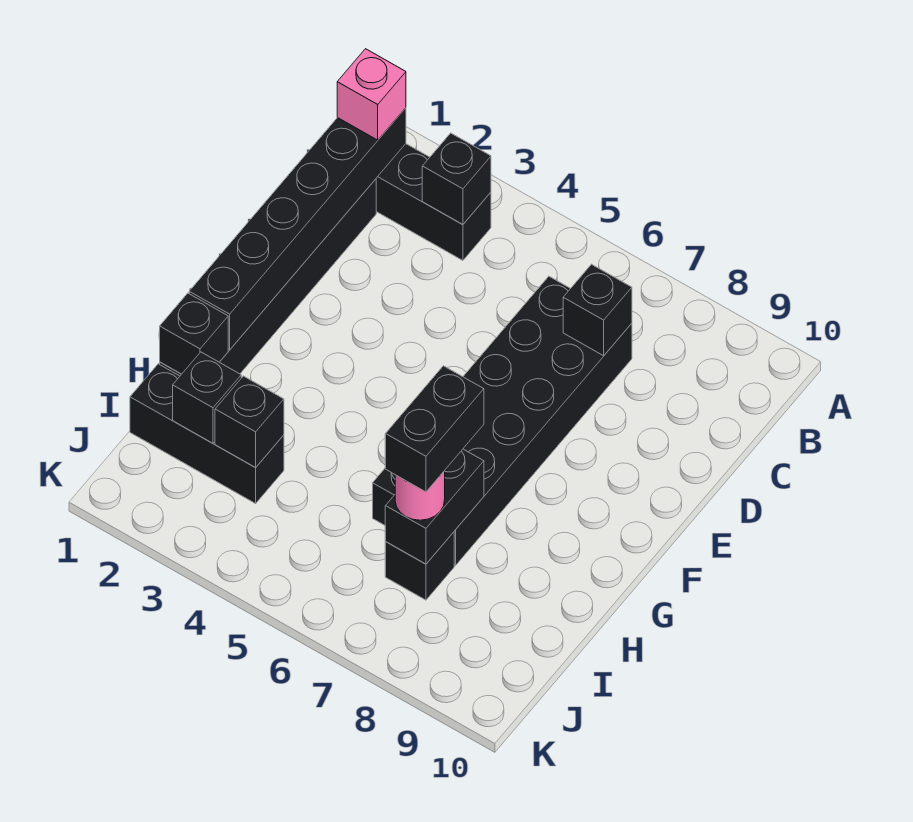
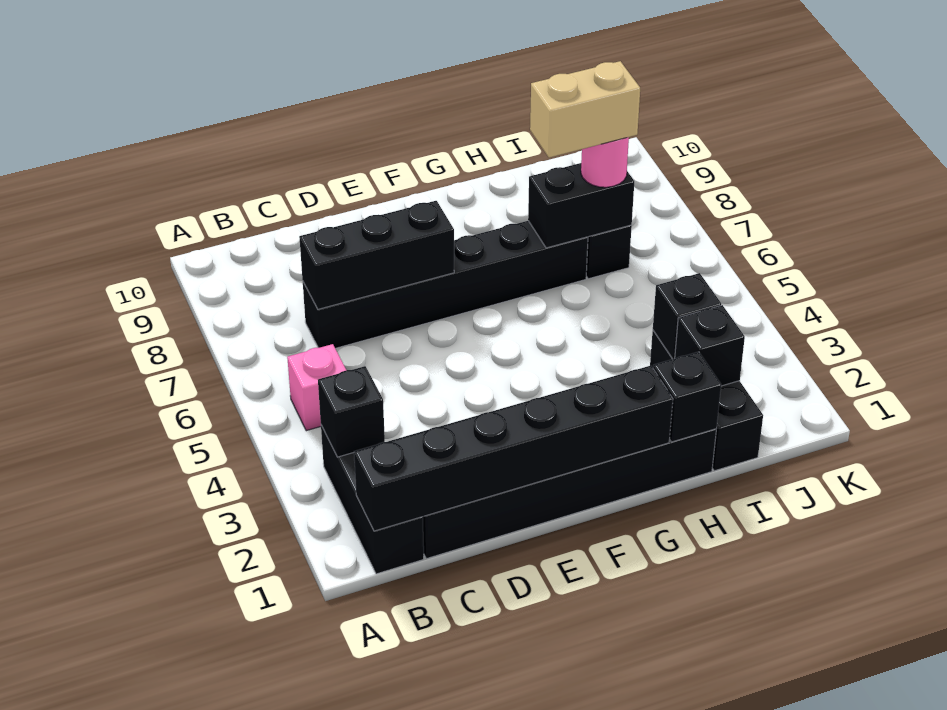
pink brick B1 level 3 -> pink brick B5 level 1
black brick C6:H7 level 1 -> black brick C7:H7 level 1
black brick C7 level 2 -> black brick C7:E7 level 2
black brick H7:I7 level 4 -> tan brick H7:I7 level 4

